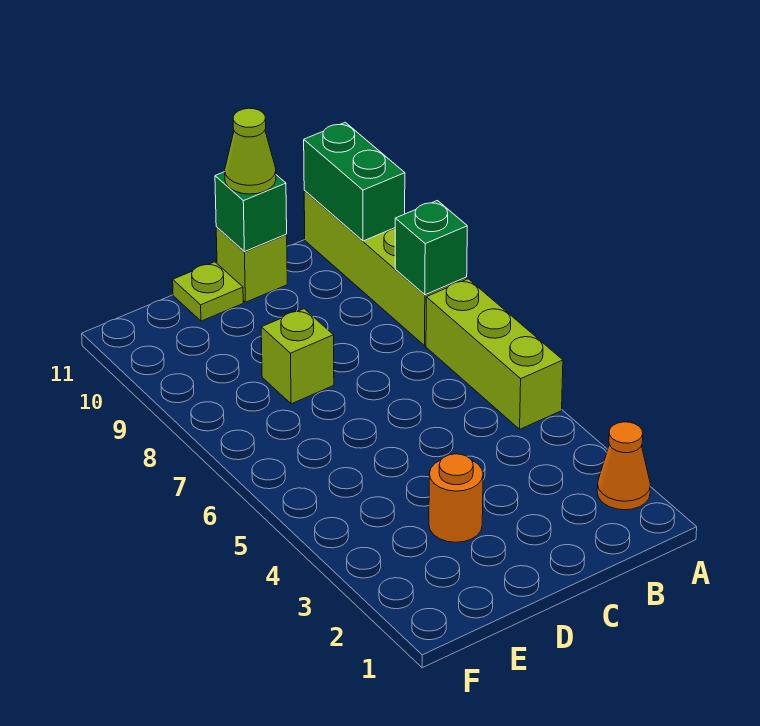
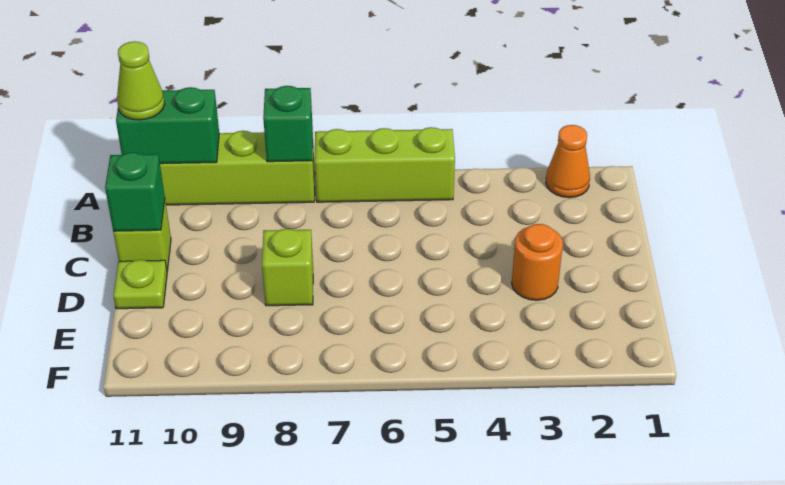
lime cone C11 level 3 -> lime cone A11 level 3

